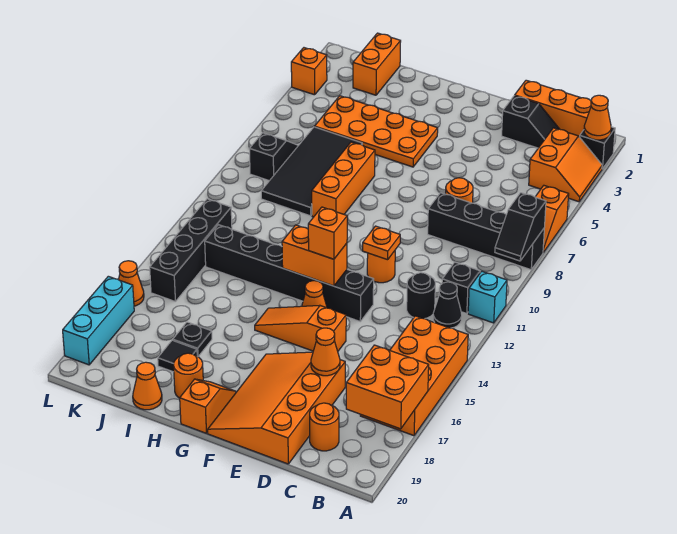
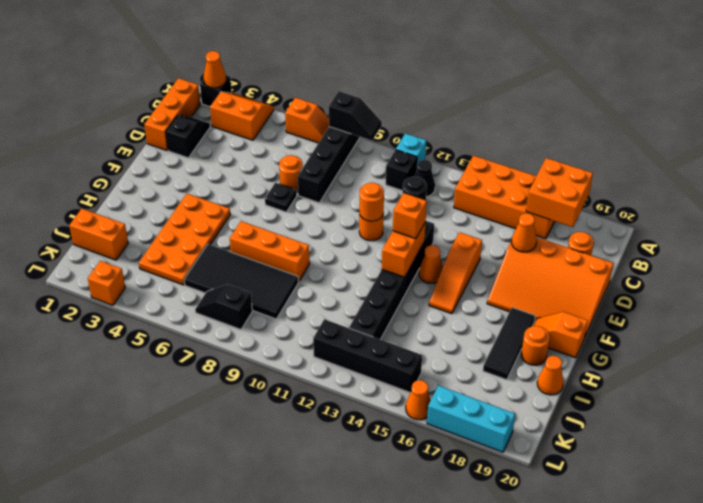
orange plate E11 level 2 -> orange round brick E11 level 2
black plate I17 level 1 -> black plate E7 level 1
black tile I18 level 1 -> black tile G18:I18 level 1

